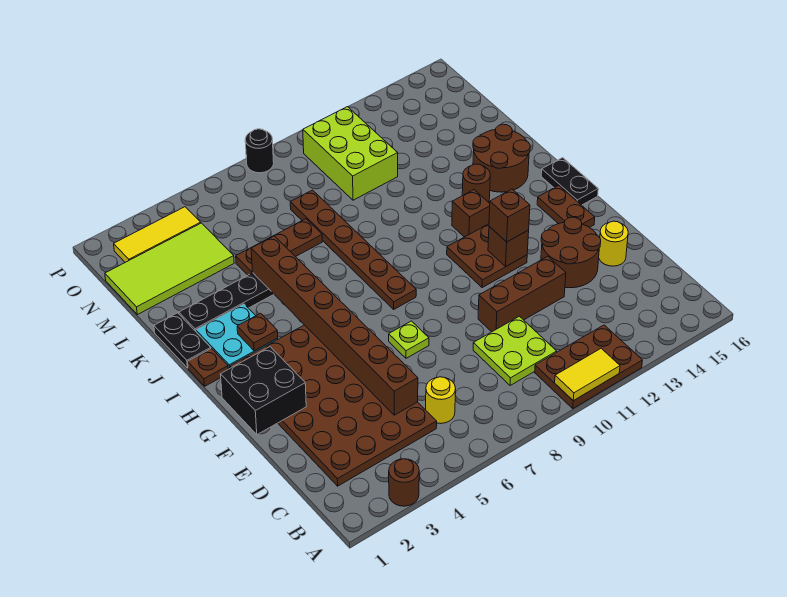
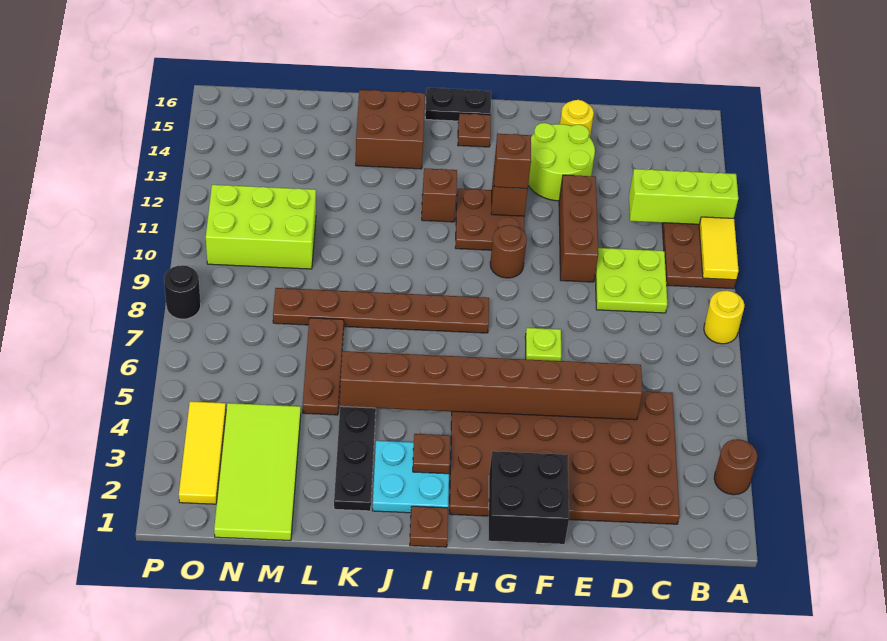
none -> lime brick A12:C12 level 2
yellow round brick C6 level 1 -> yellow round brick A8 level 1
brown round brick E13:F14 level 1 -> lime round brick E13:F14 level 1
brown plate G15:H15 level 1 -> brown plate H15 level 1
black plate J1:K1 level 1 -> none
brown round brick J13 level 1 -> brown round brick G10 level 1
brown round brick J14:K15 level 1 -> brown brick J14:K15 level 1

